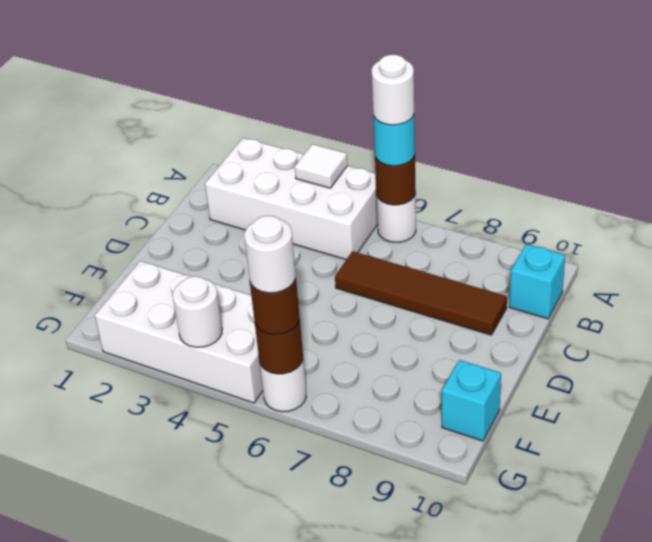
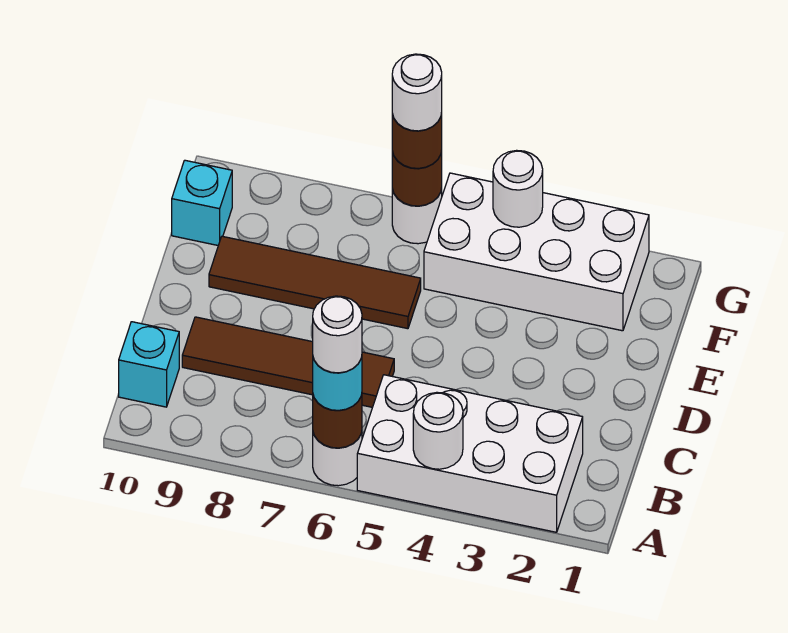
white tile A4 level 2 -> white round brick A4 level 2
none -> brown tile E6:E9 level 1

